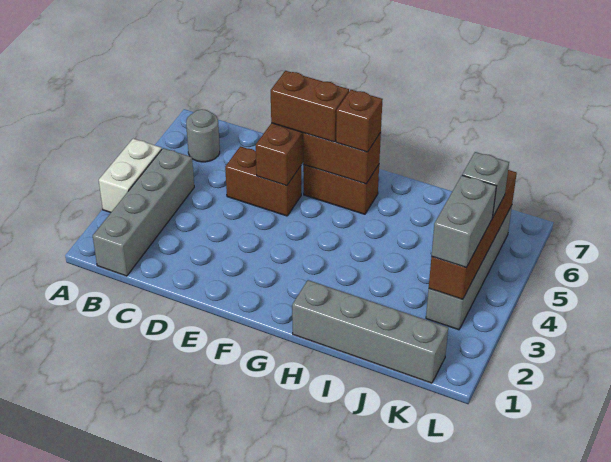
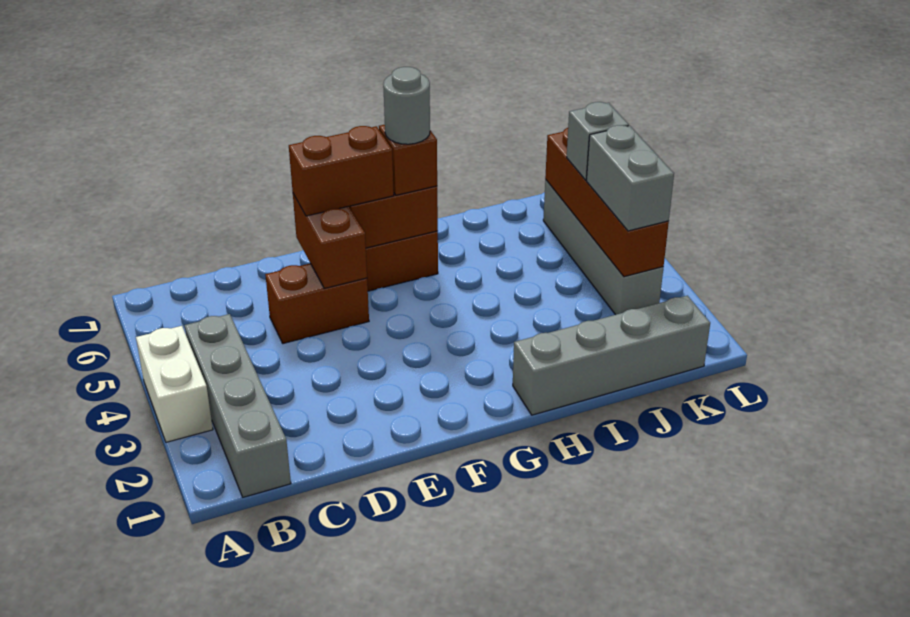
grey round brick B6 level 1 -> grey round brick G6 level 4

